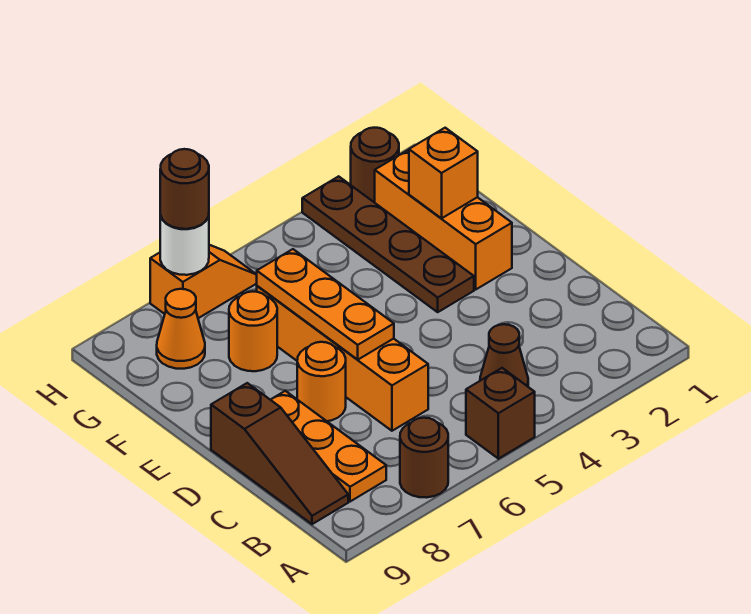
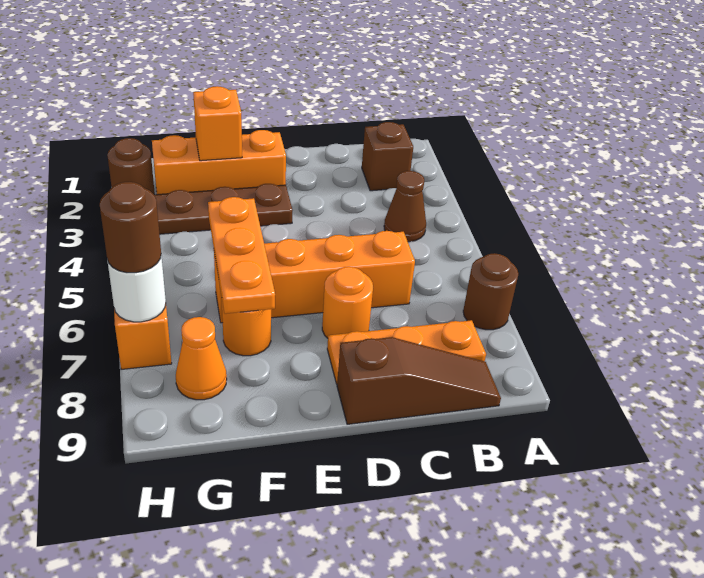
brown brick A5 level 1 -> brown brick B2 level 1
orange plate D6:F6 level 2 -> orange plate F5:F7 level 2

